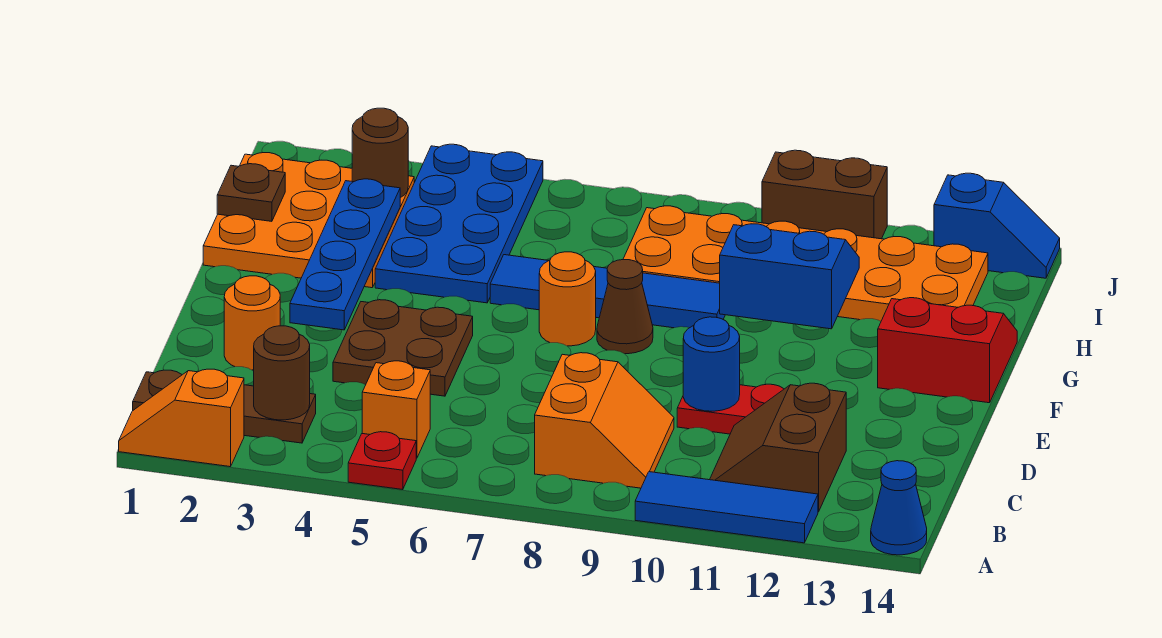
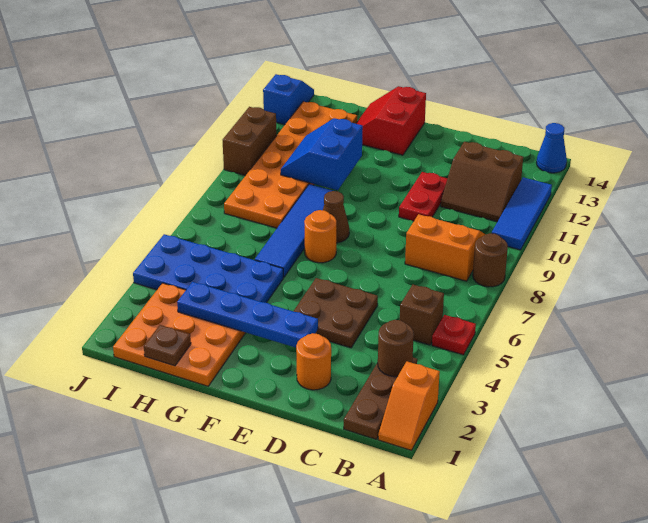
orange brick B5 level 1 -> brown brick B5 level 1
blue round brick D10 level 2 -> none
brown round brick I3 level 2 -> brown round brick A8 level 1

